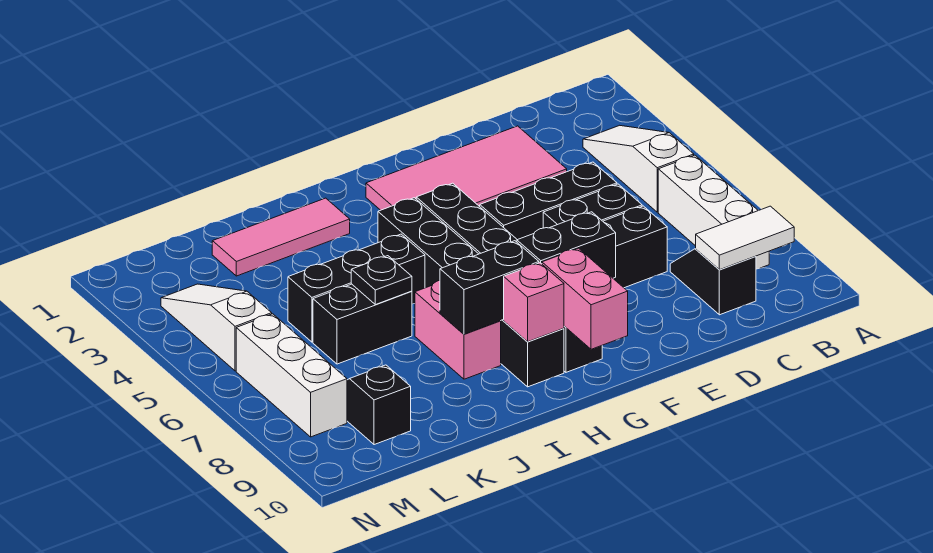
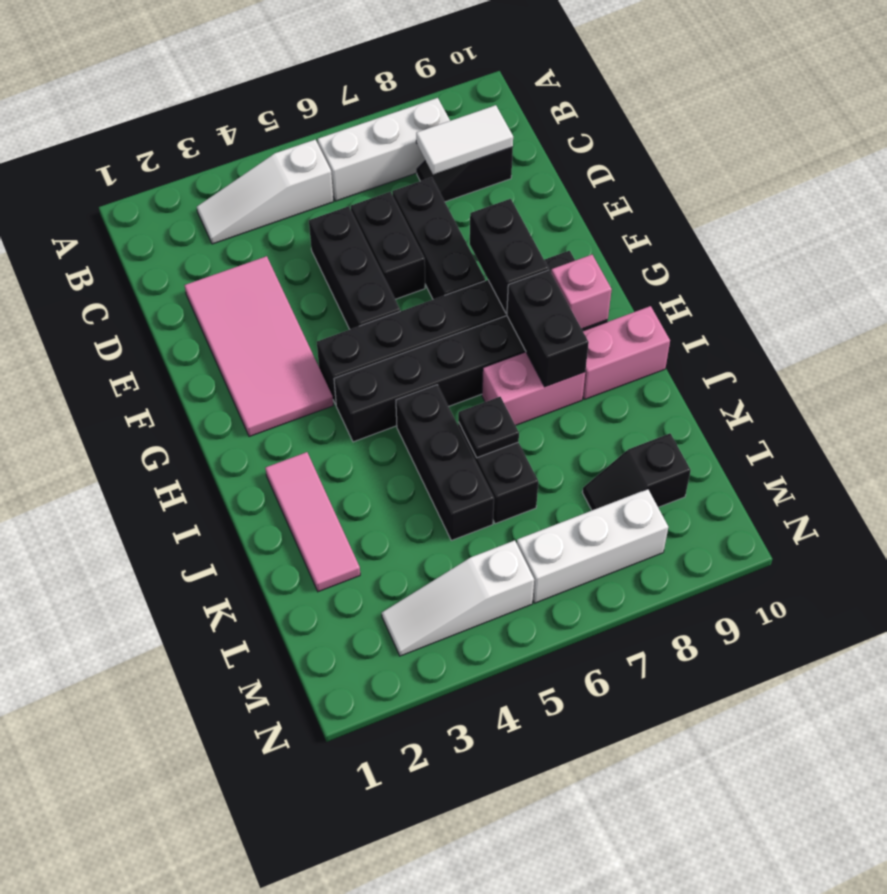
white tile B9:C9 level 2 -> white tile C8:C9 level 2
pink brick G9:G10 level 2 -> pink brick I9:I10 level 1

